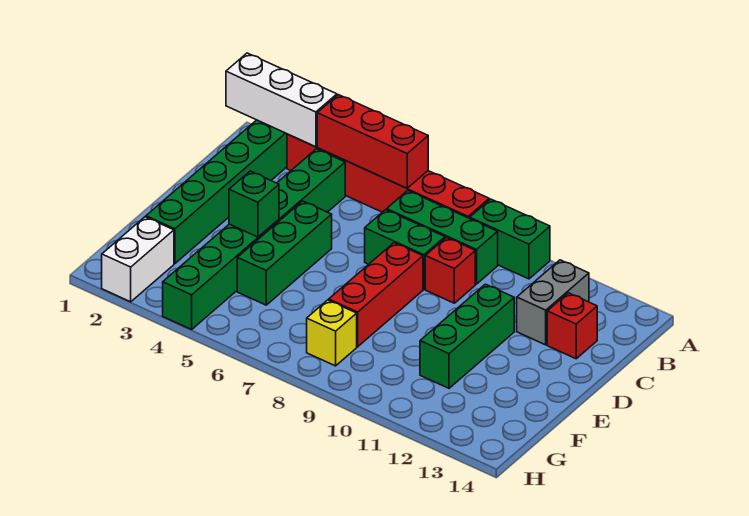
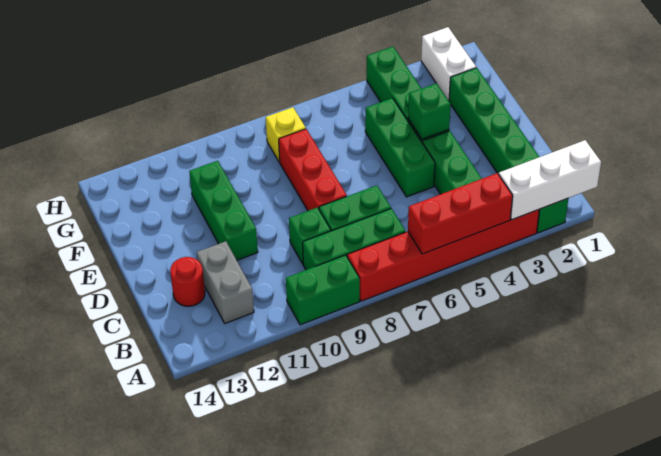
red brick C9 level 1 -> green brick C9 level 1
red brick C13 level 1 -> red round brick C13 level 1

